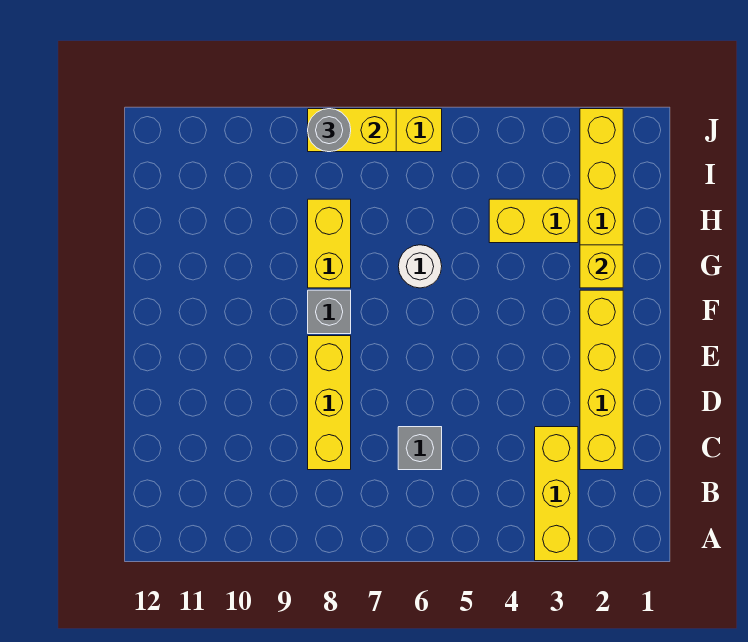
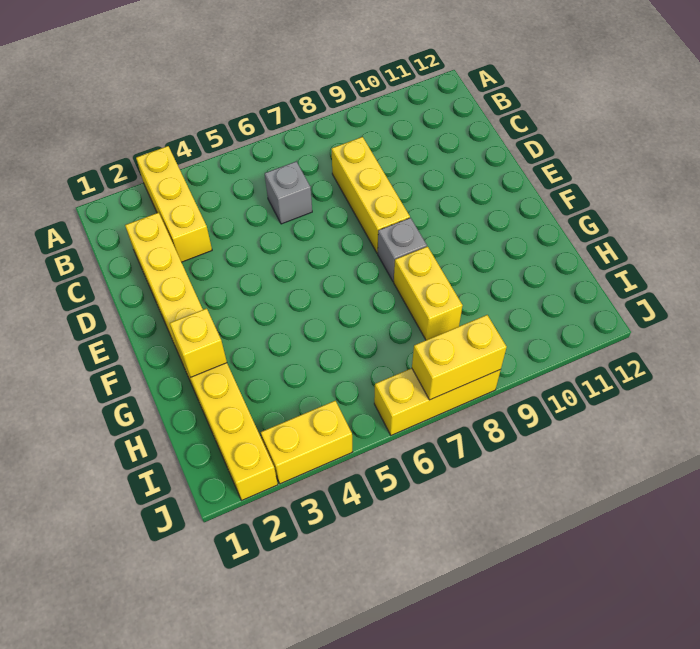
white round brick G6 level 1 -> none
yellow brick H3:H4 level 1 -> yellow brick J3:J4 level 1
grey round brick J8 level 3 -> none

